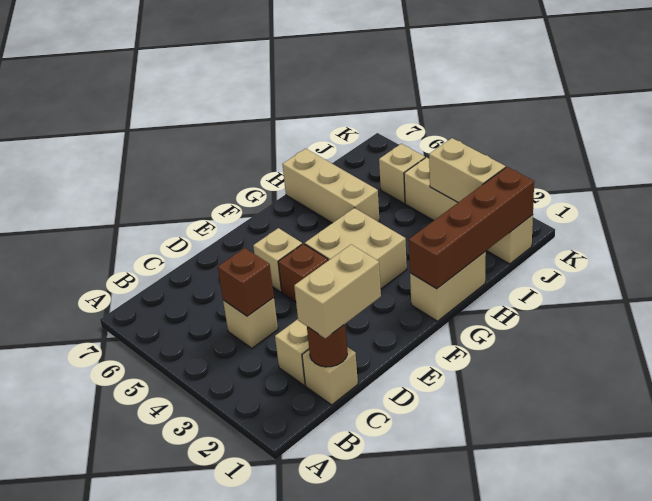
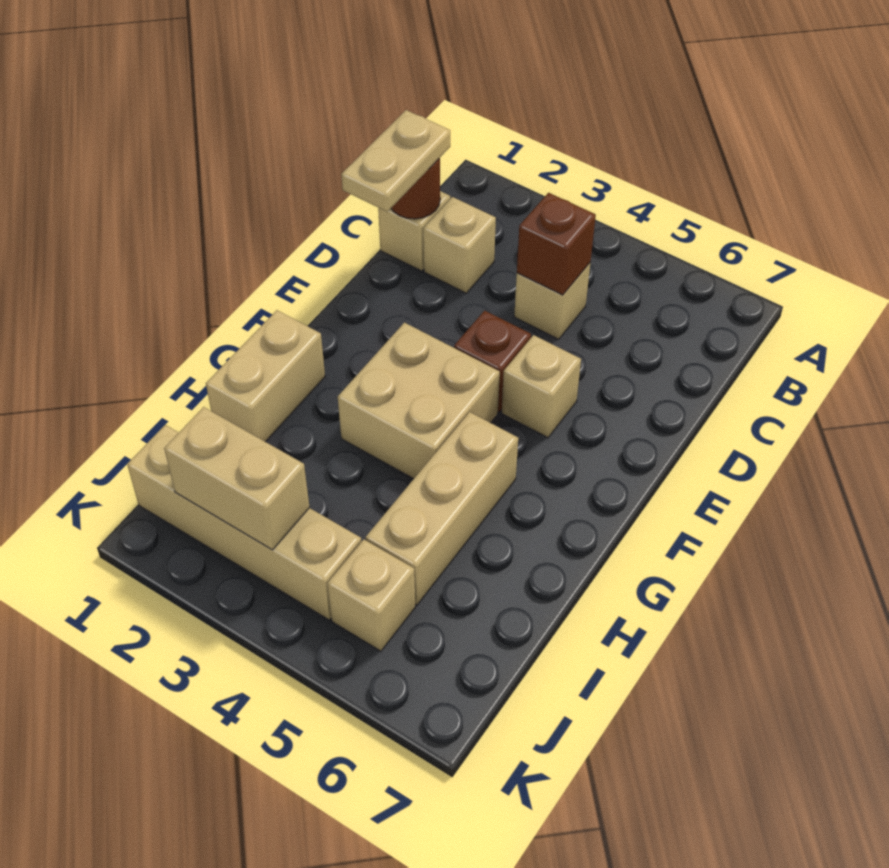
tan brick C1:D1 level 3 -> tan plate C1:D1 level 3
brown brick G1:J1 level 2 -> none
tan brick H5:H7 level 1 -> tan brick G5:I5 level 1

